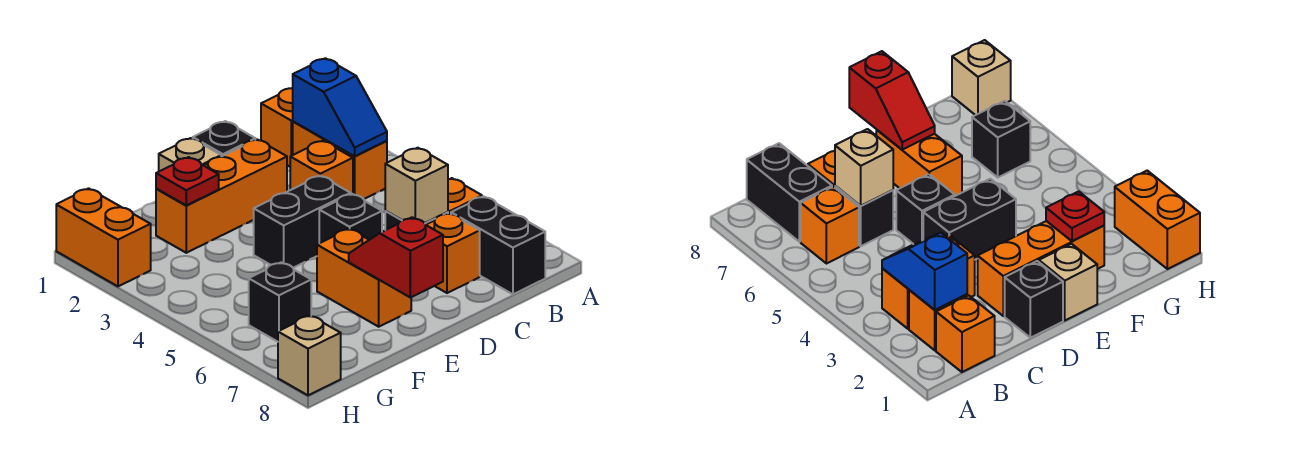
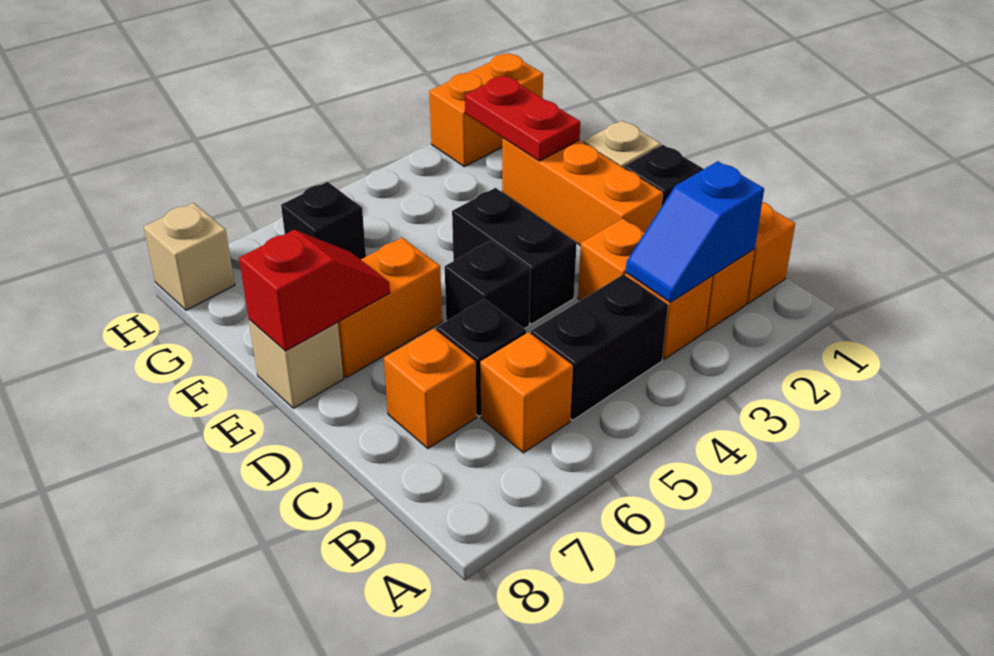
black brick B7:B8 level 1 -> black brick B4:B5 level 1
tan brick C6 level 2 -> tan brick E8 level 1
red plate F2 level 2 -> red plate F2:G2 level 2

